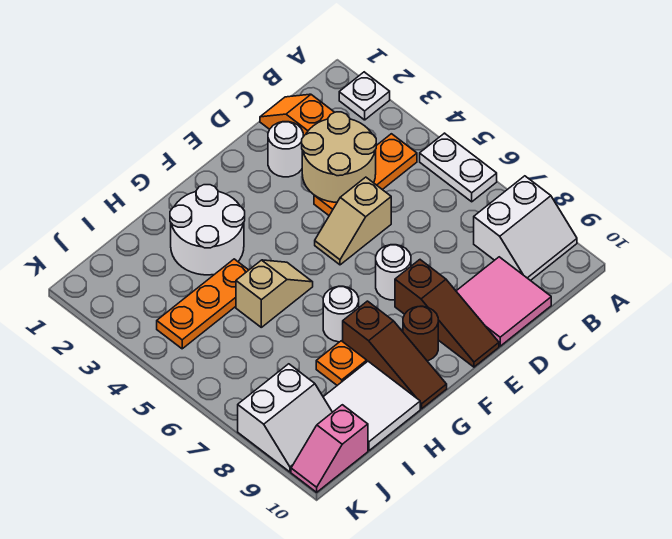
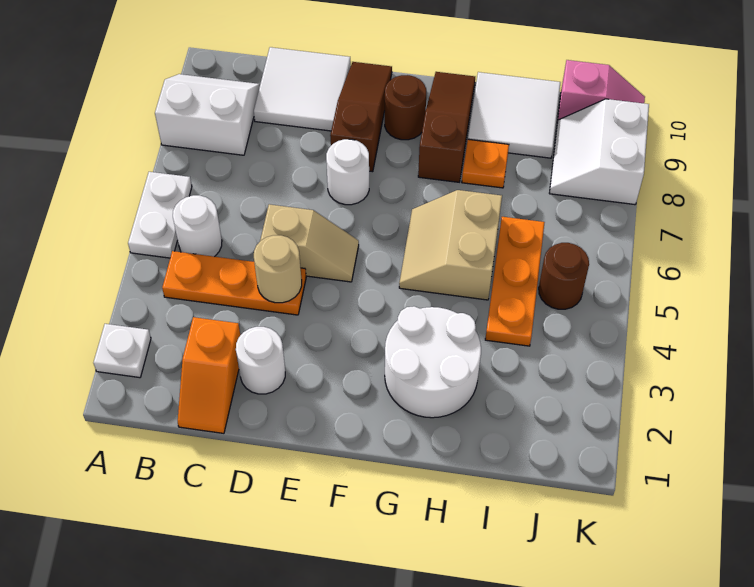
tan round brick C3:D4 level 2 -> tan round brick D4 level 2
pink tile C9:D10 level 1 -> white tile C9:D10 level 1
tan slope G5:H5 level 1 top H -> tan slope G5:H6 level 1 top H
white round brick G7 level 1 -> white round brick B5 level 1
orange plate H4:J4 level 1 -> orange plate I4:I6 level 1
none -> brown round brick J5 level 1
white slope J8:K9 level 1 top 8 -> white slope J8:K9 level 1 top K

